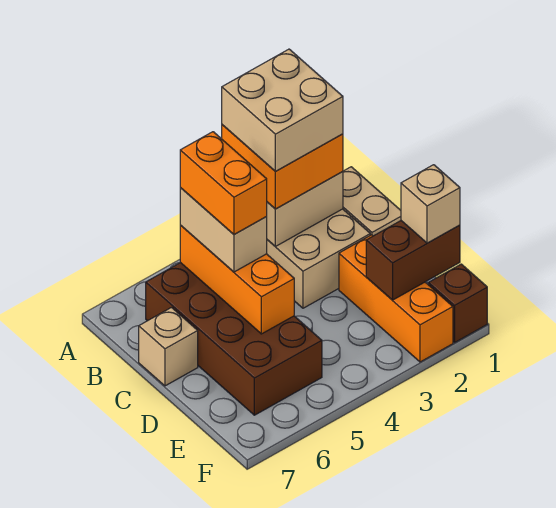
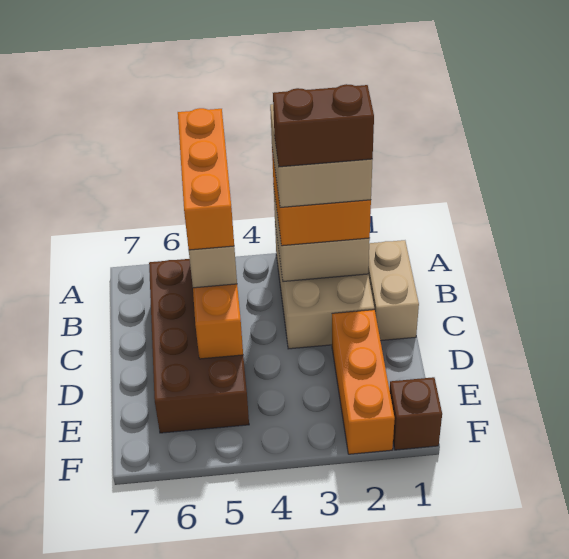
orange brick B5:C5 level 4 -> orange brick A5:C5 level 4
tan brick C7 level 1 -> none
brown brick E1:E2 level 2 -> brown brick B2:B3 level 5
tan brick E1 level 3 -> none

